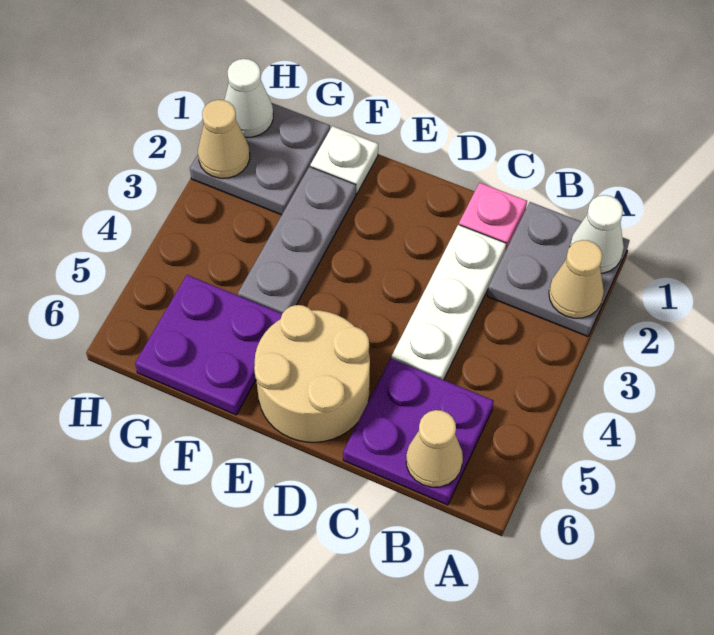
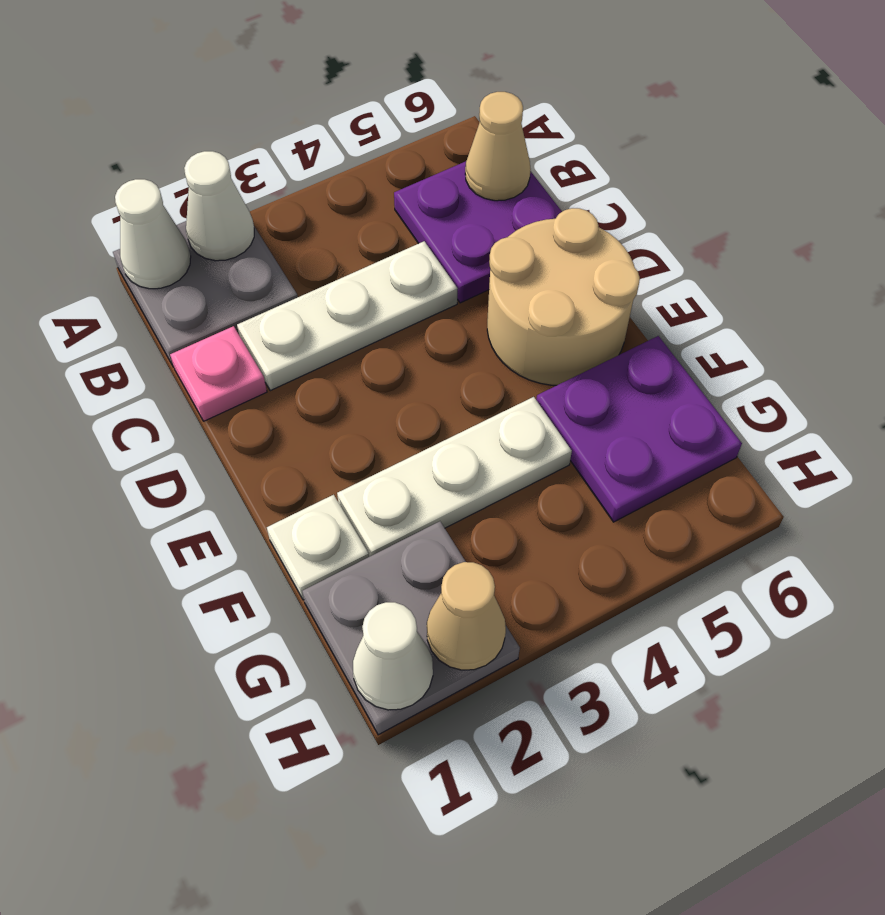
tan cone A2 level 2 -> white cone A2 level 2
grey plate F2:F4 level 1 -> white plate F2:F4 level 1

